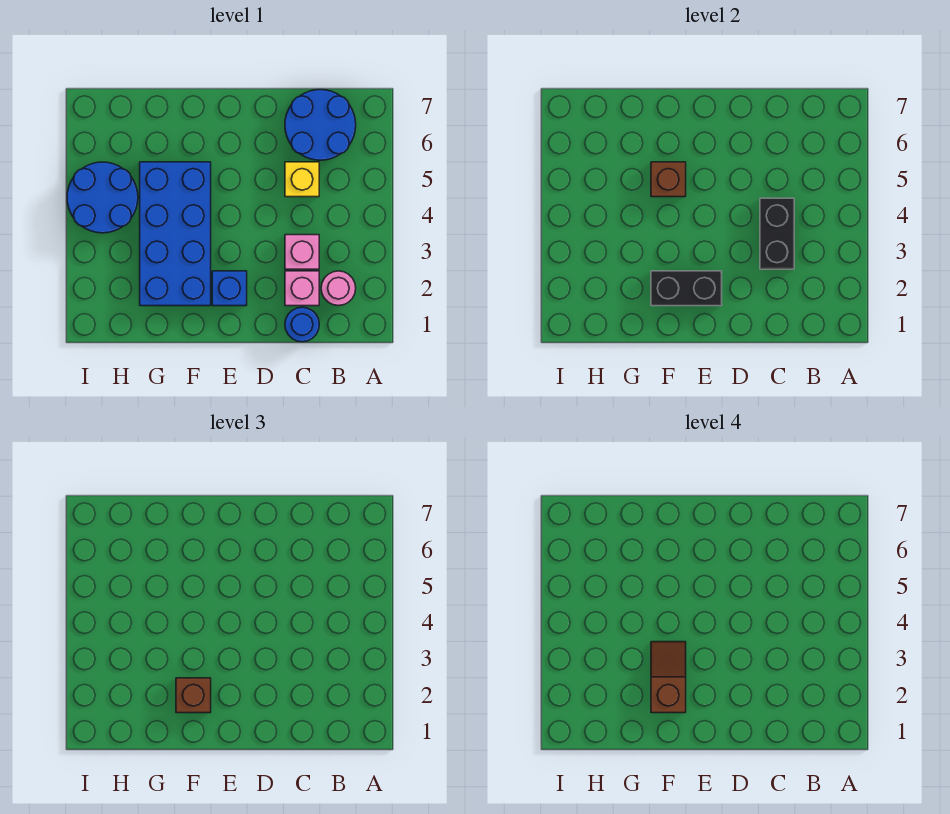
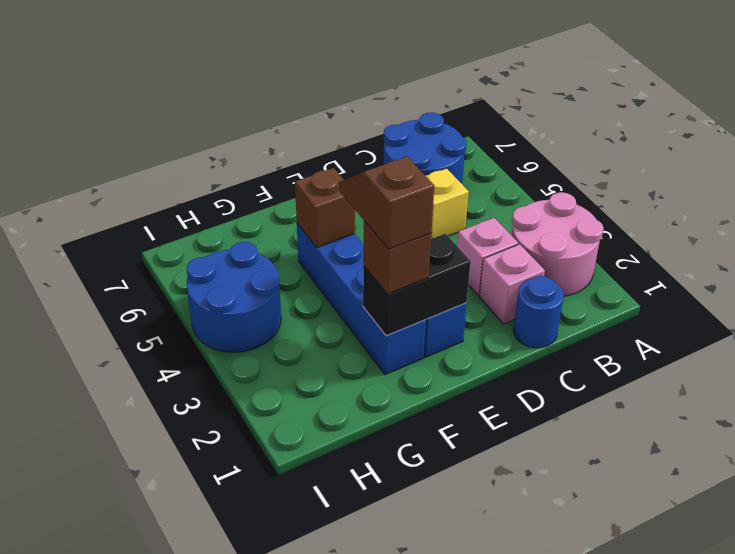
pink round brick B2 level 1 -> pink round brick A2:B3 level 1
black brick C3:C4 level 2 -> none
blue brick F2:G5 level 1 -> blue brick F2:F5 level 1

